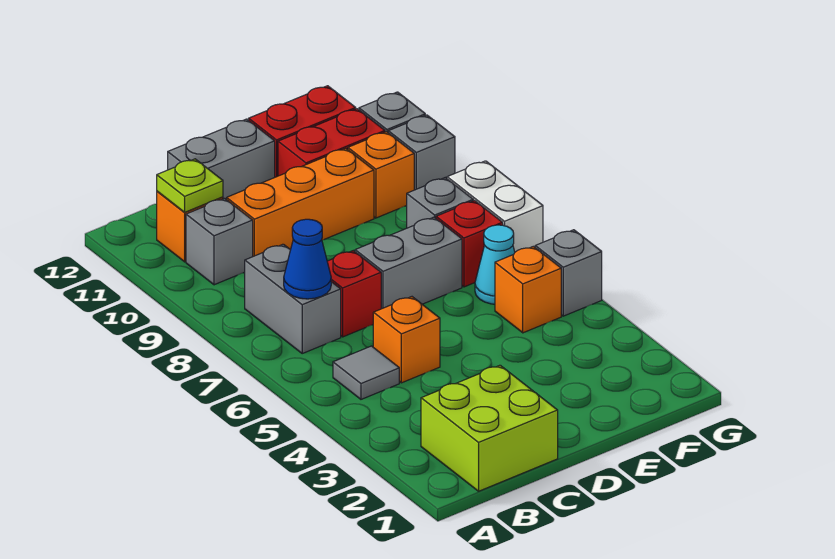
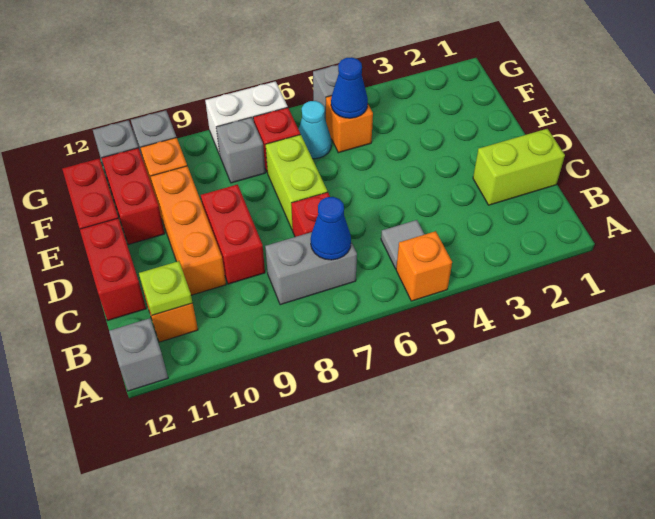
lime brick B1:C2 level 1 -> lime brick C1:C2 level 1
grey brick B10 level 1 -> grey brick A12 level 1
orange brick C5 level 1 -> orange brick A5 level 1
none -> red brick C9:D9 level 1
grey brick C12:D12 level 1 -> red brick C12:D12 level 1
grey brick D7:E7 level 1 -> lime brick D7:E7 level 1
none -> blue cone F5 level 2

